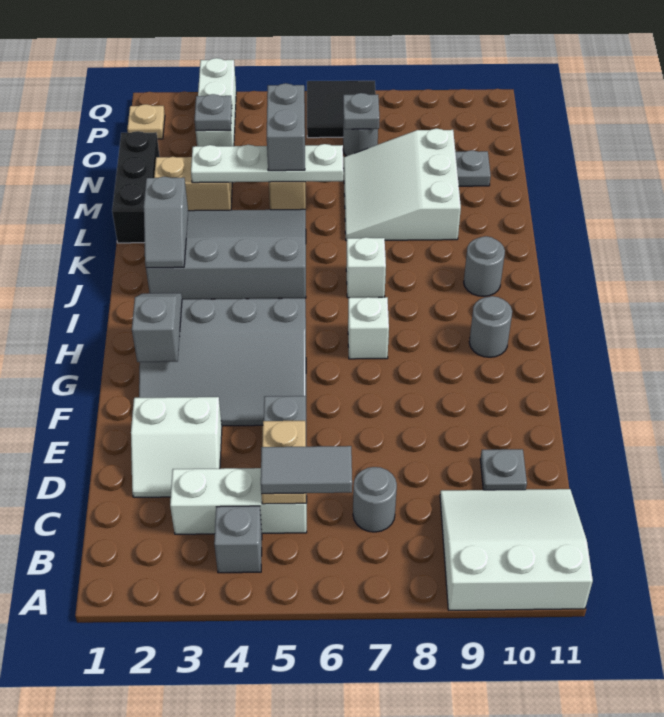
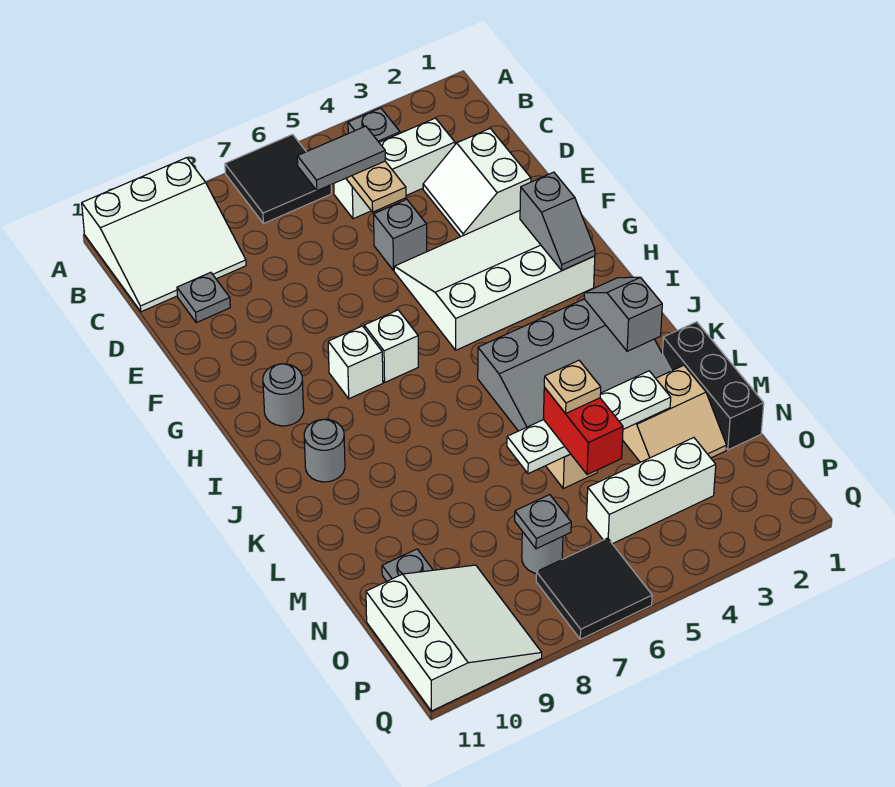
none -> black tile A6:B7 level 1
grey round brick C7 level 1 -> none
white slope D2:E3 level 1 top E -> white slope D2:E3 level 1 top 2
grey slope F2:H5 level 1 top H -> white slope F2:H5 level 1 top H
white brick J7 level 1 -> white brick H8 level 1
white slope L7:N9 level 1 top 9 -> white slope O9:Q11 level 1 top 11
grey brick M5:N5 level 3 -> red brick M5:N5 level 3
white brick O3:Q3 level 1 -> white brick O3:O5 level 1
grey plate O3 level 2 -> none
tan plate P1 level 1 -> tan plate M5 level 4

